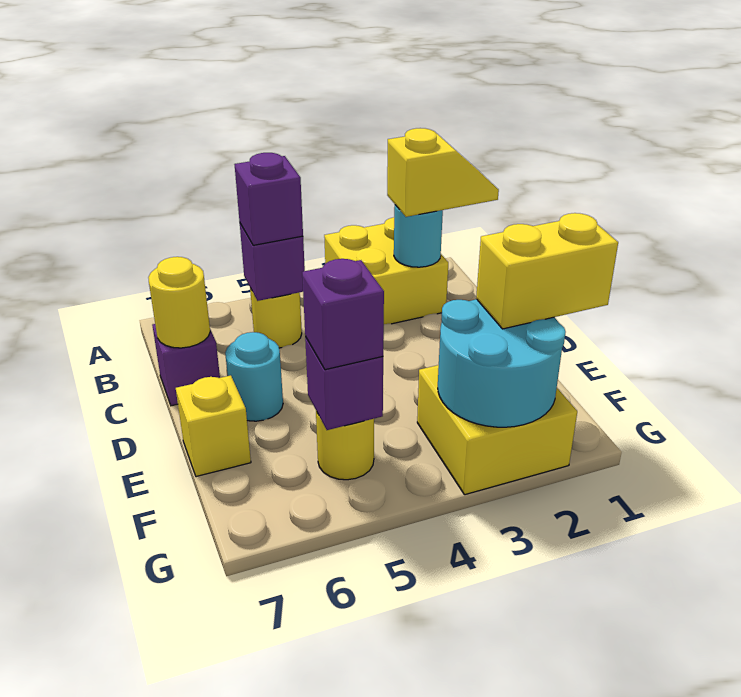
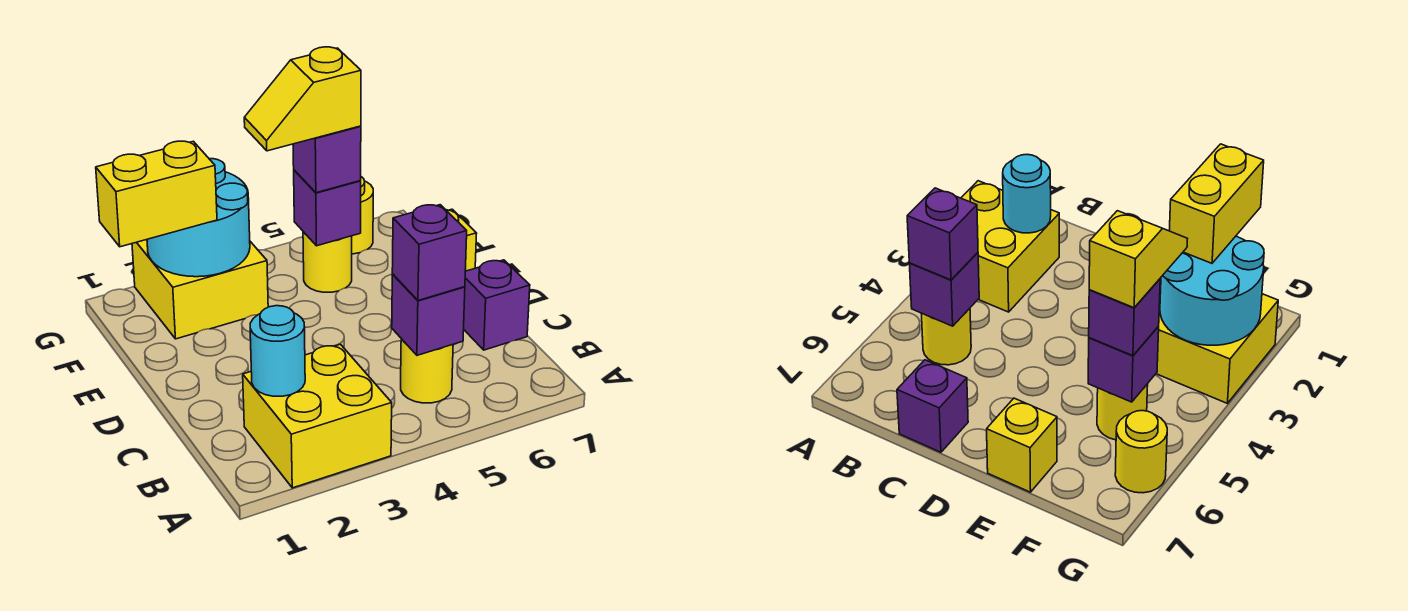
yellow slope B1:B2 level 3 top 2 -> yellow slope F4:F5 level 4 top 5
yellow round brick C7 level 2 -> yellow round brick G6 level 1
cyan round brick D6 level 1 -> none

